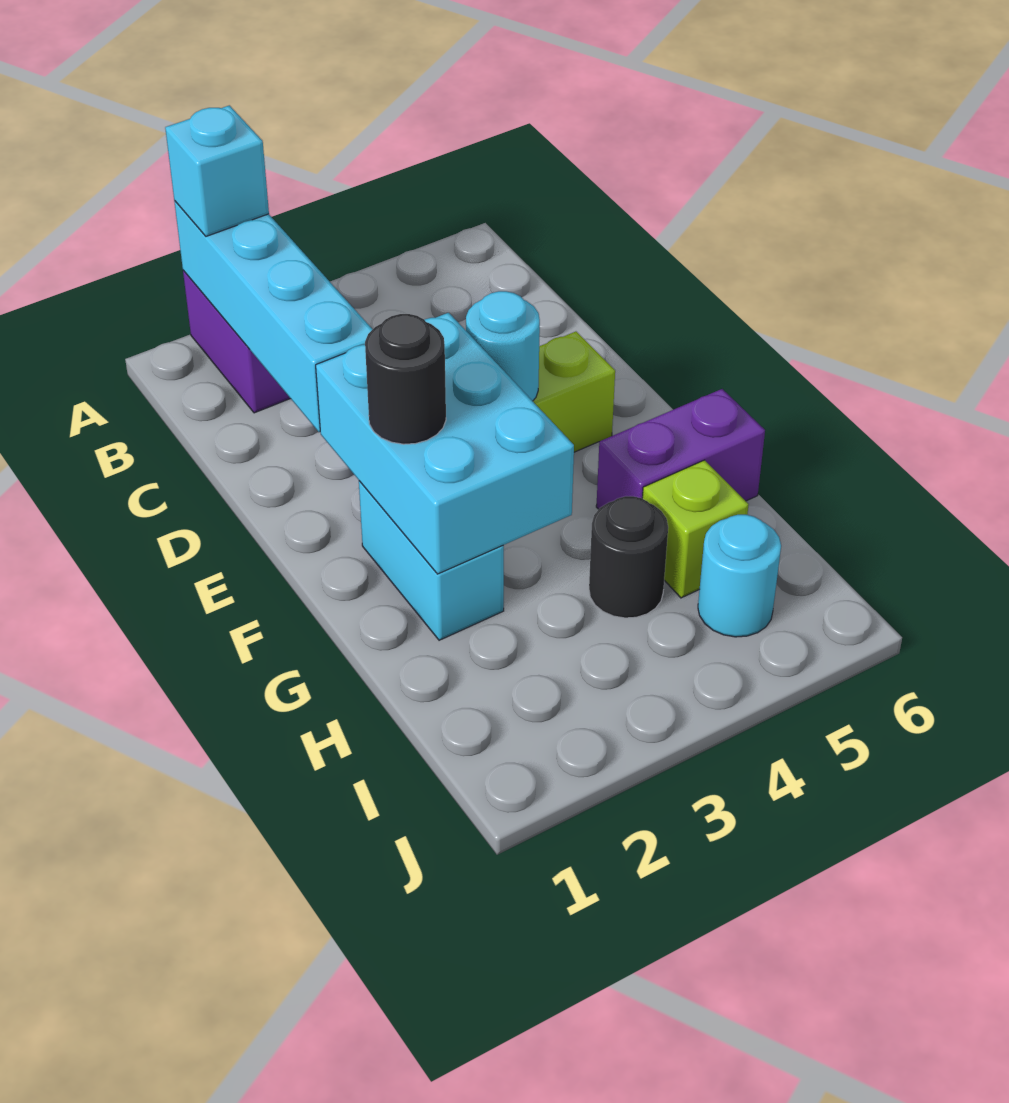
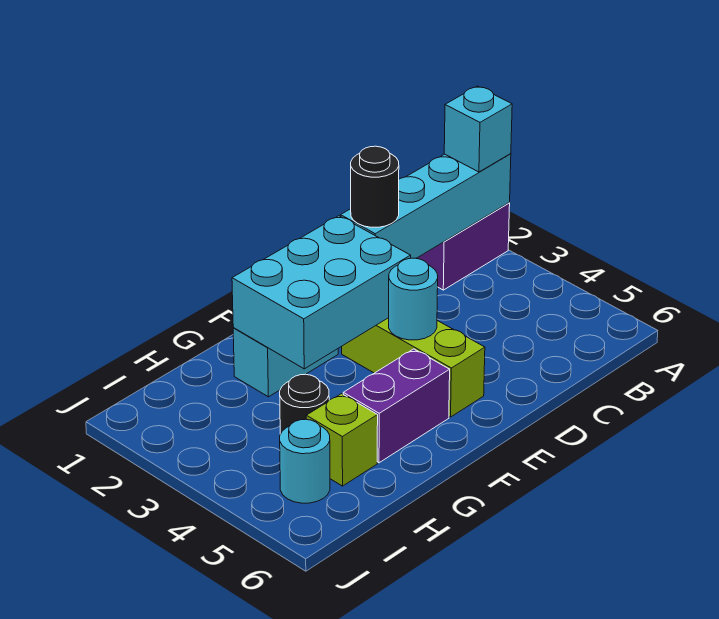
black round brick F2 level 3 -> black round brick D2 level 3
purple brick G5:G6 level 1 -> purple brick F5:G5 level 1

